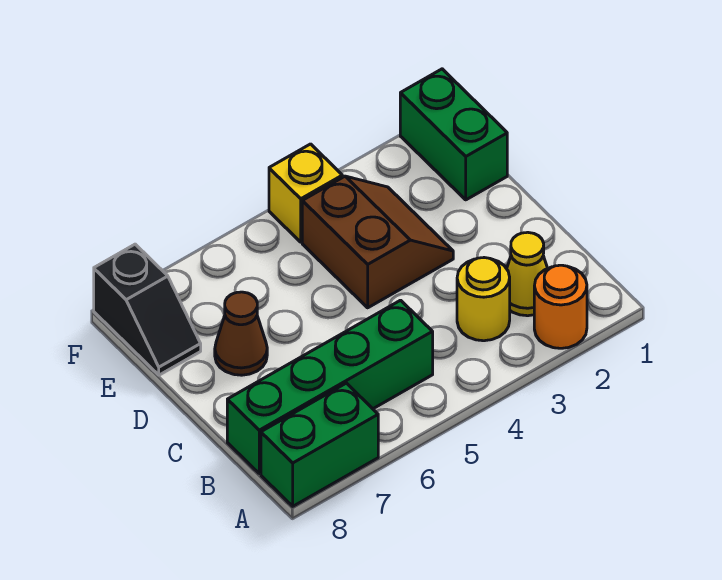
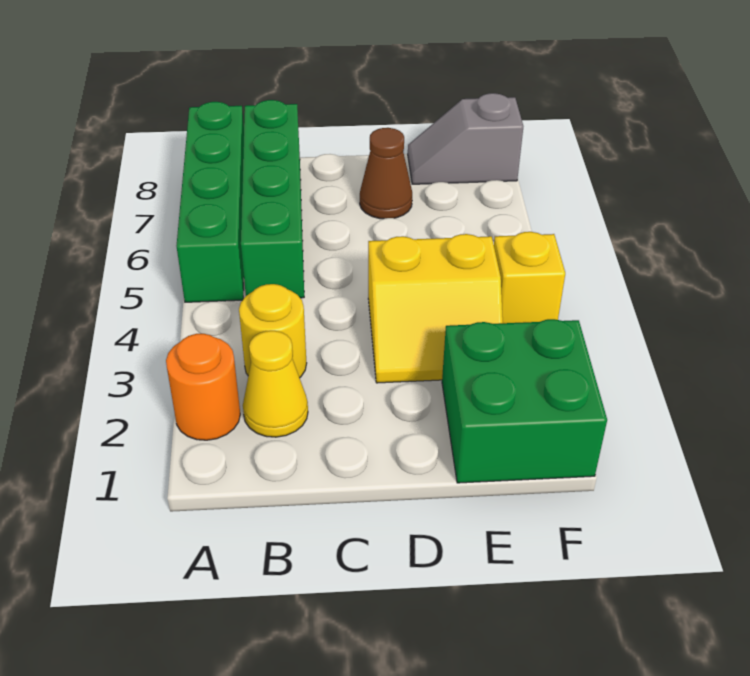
green brick A7:A8 level 1 -> green brick A5:A8 level 1
brown slope D3:E4 level 1 top 4 -> yellow slope D3:E4 level 1 top 4
green brick E1:F1 level 1 -> green brick E1:F2 level 1
black slope E8:F8 level 1 top F -> grey slope E8:F8 level 1 top F

